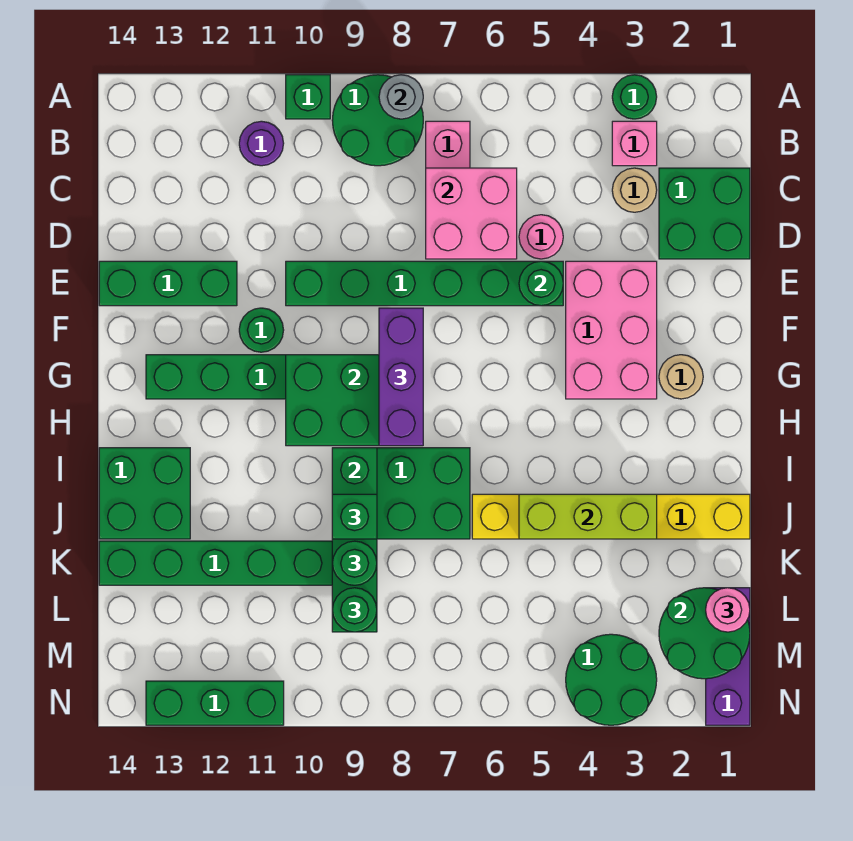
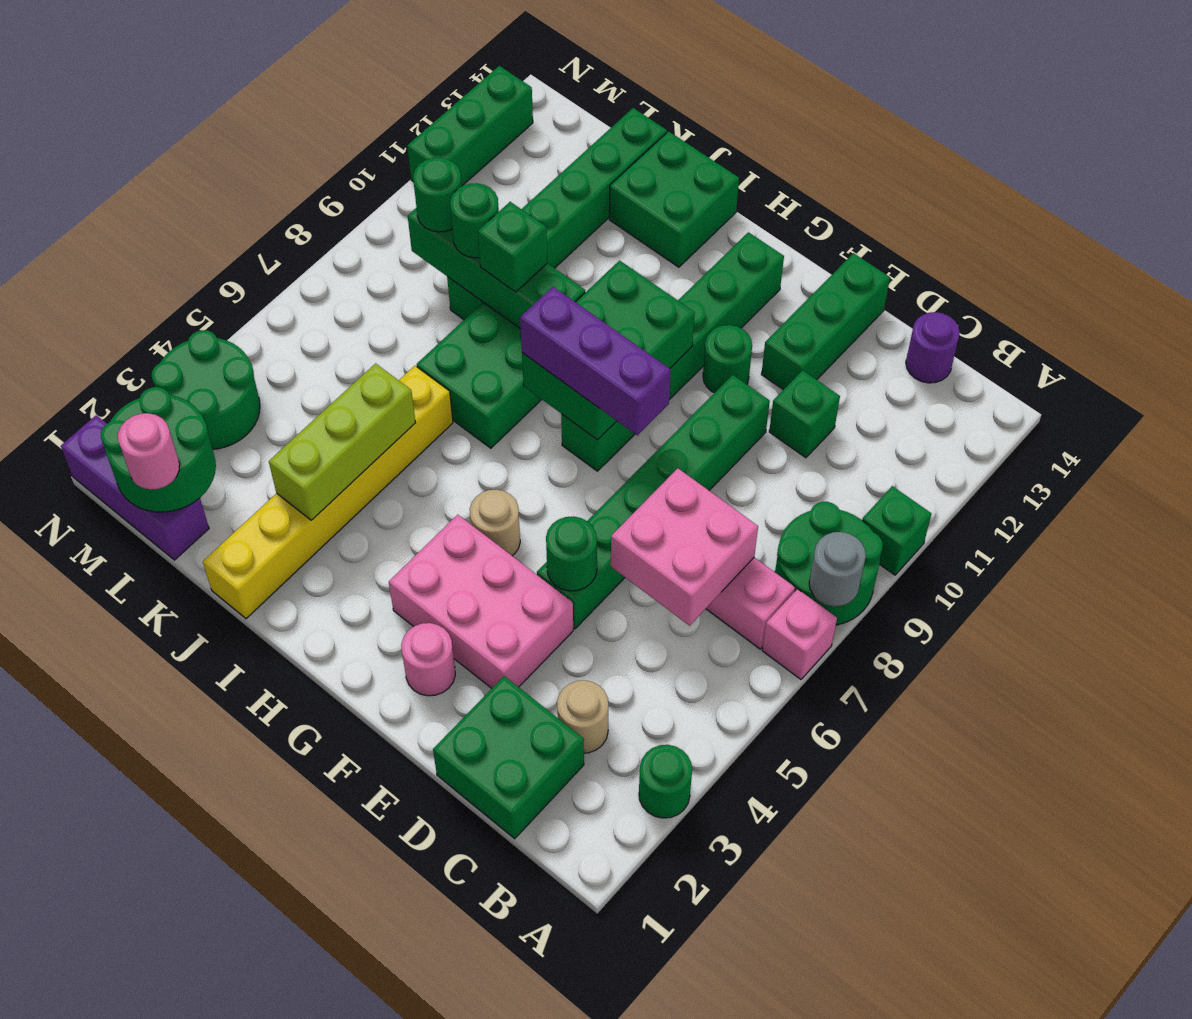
pink brick B3 level 1 -> pink brick A7 level 1
purple round brick B11 level 1 -> purple round brick C14 level 1
pink round brick D5 level 1 -> pink round brick F2 level 1
none -> green brick D11 level 1
tan round brick G2 level 1 -> tan round brick G5 level 1

